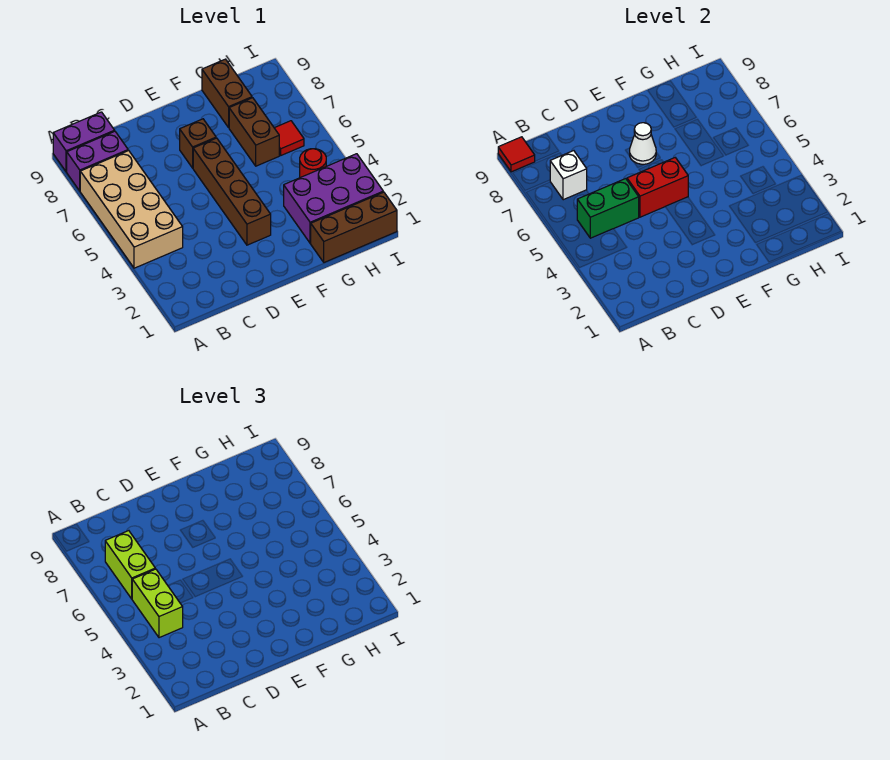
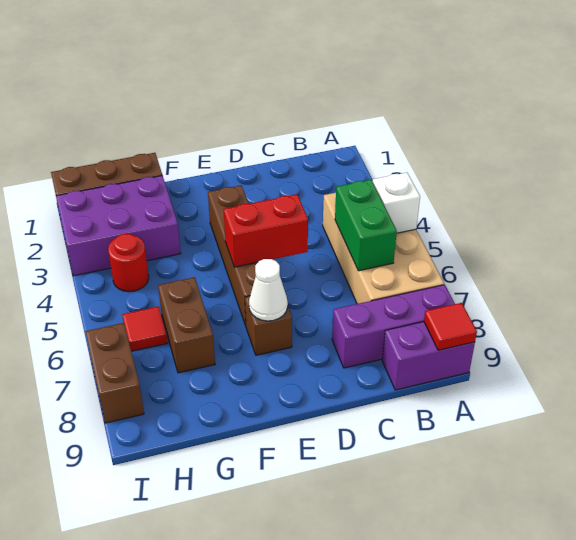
purple brick A8:B8 level 1 -> purple brick A8:C8 level 1
lime brick B4:B5 level 3 -> none
green brick B5:C5 level 2 -> green brick B5:B6 level 2
lime brick B6:B7 level 3 -> none
white brick B7 level 2 -> white brick A5 level 2
brown brick G8:G9 level 1 -> brown brick I7:I8 level 1

